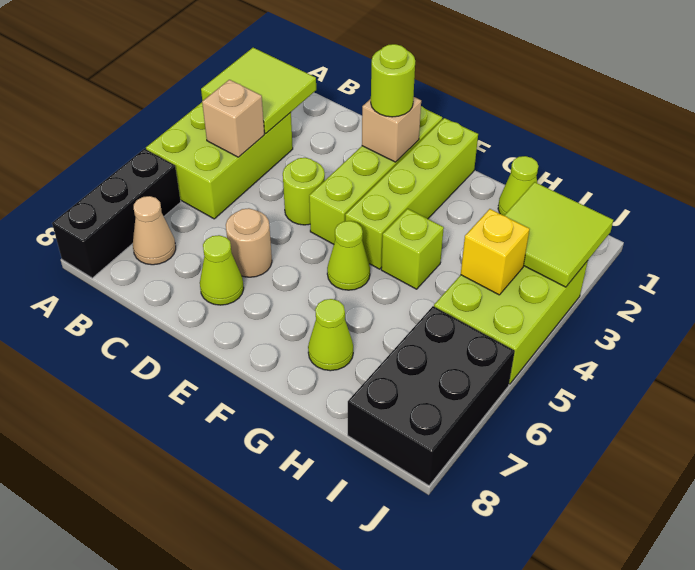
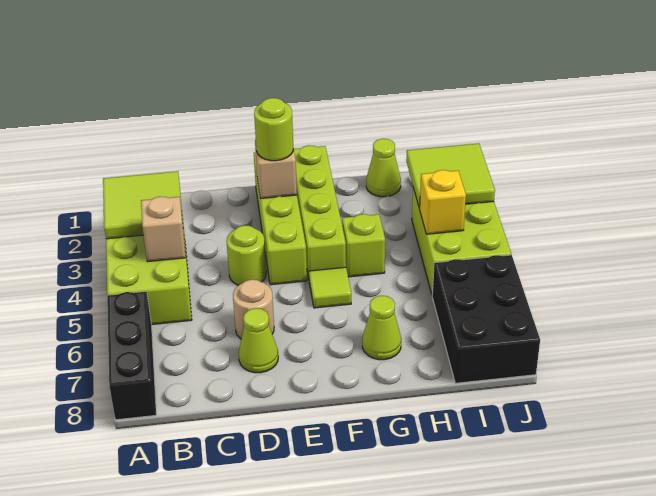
tan cone B7 level 1 -> none
lime cone F5 level 1 -> lime tile F5 level 1

